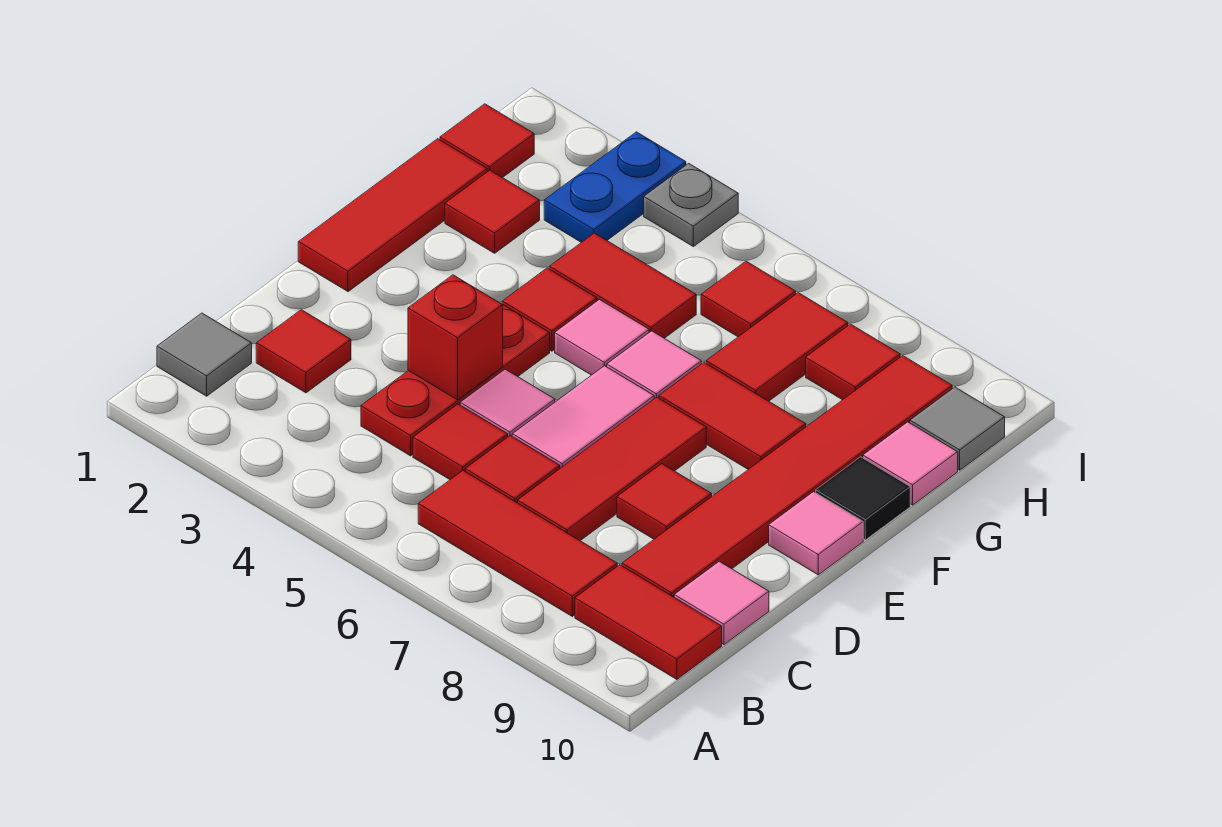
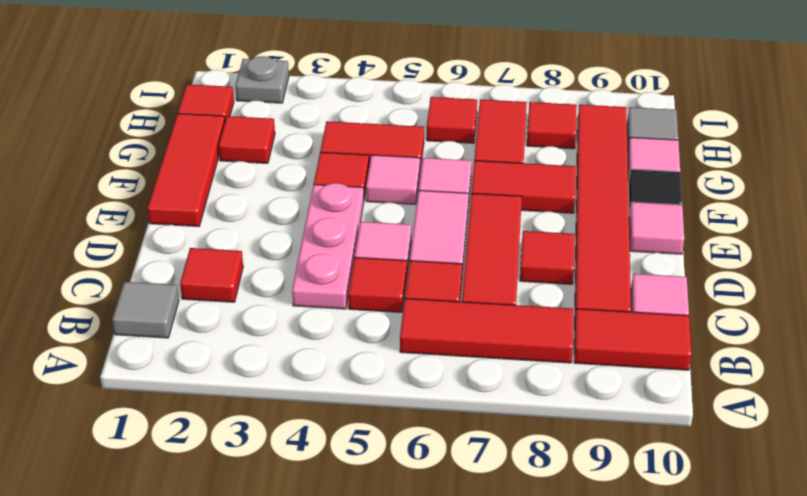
red plate C4:E4 level 1 -> pink plate C4:E4 level 1
red brick D4 level 2 -> none
blue plate H3:I3 level 1 -> none
grey plate I4 level 1 -> grey plate I2 level 1

